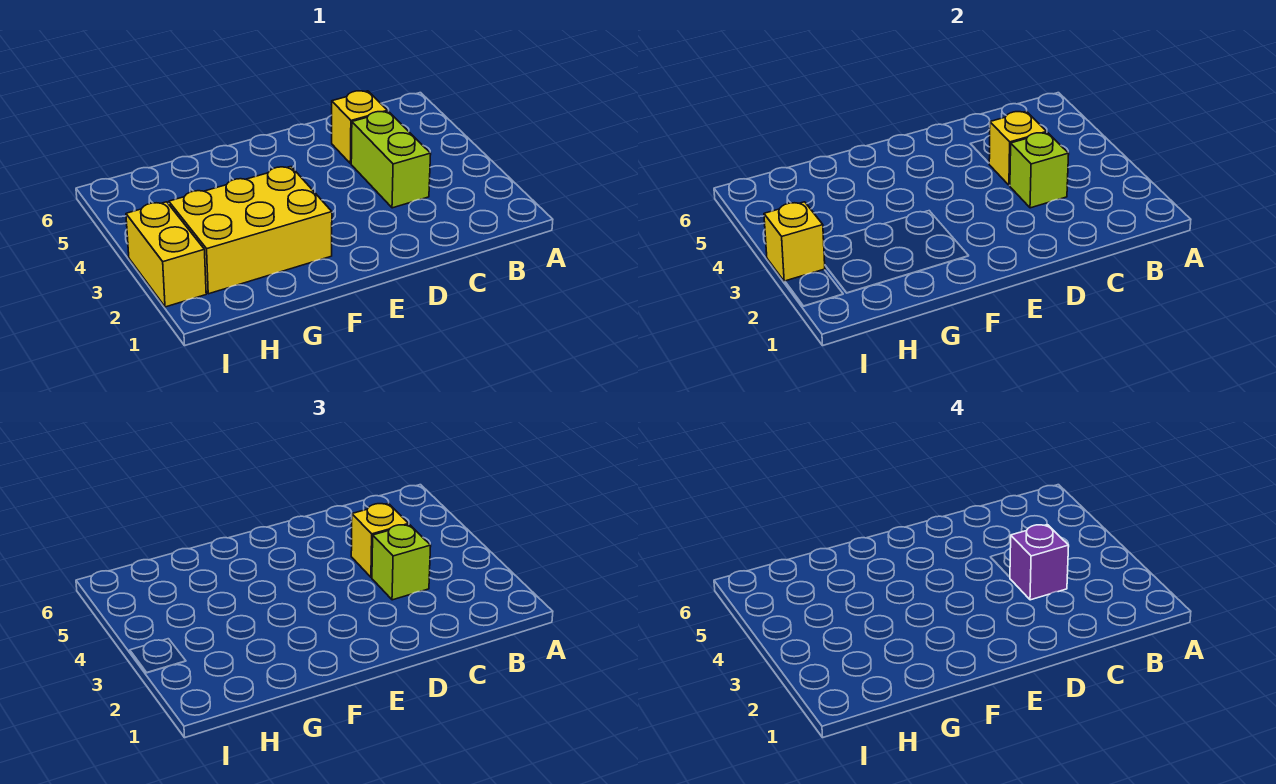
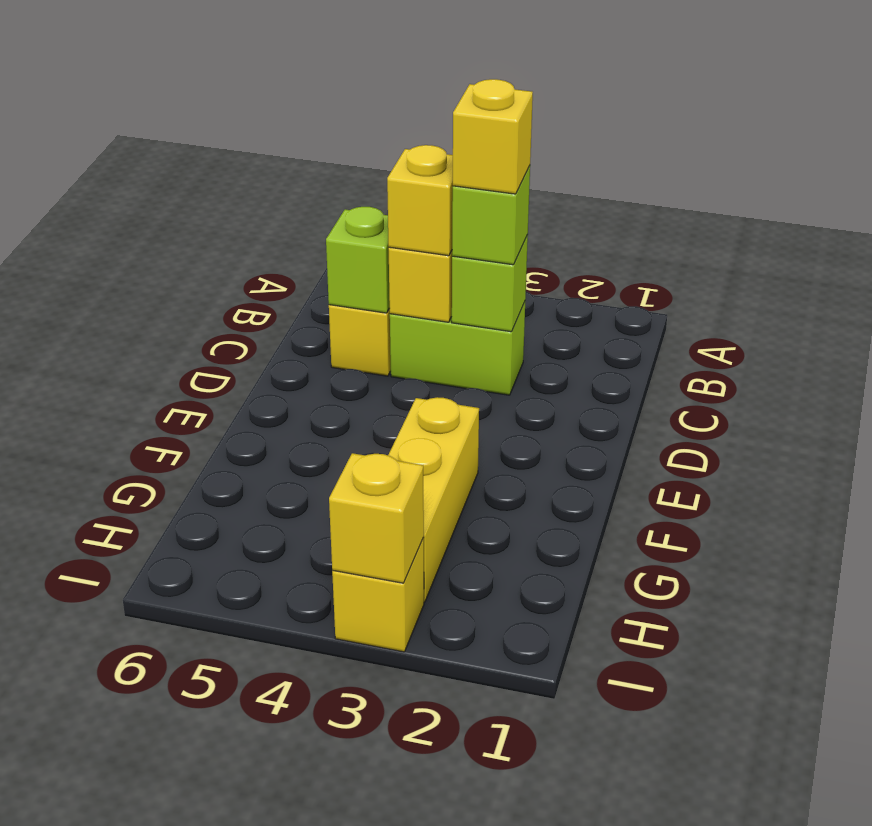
purple brick C3 level 4 -> yellow brick C3 level 4
none -> lime brick C5 level 2
yellow brick F2:H3 level 1 -> yellow brick F3:H3 level 1
yellow brick I2:I3 level 1 -> yellow brick I3 level 1

